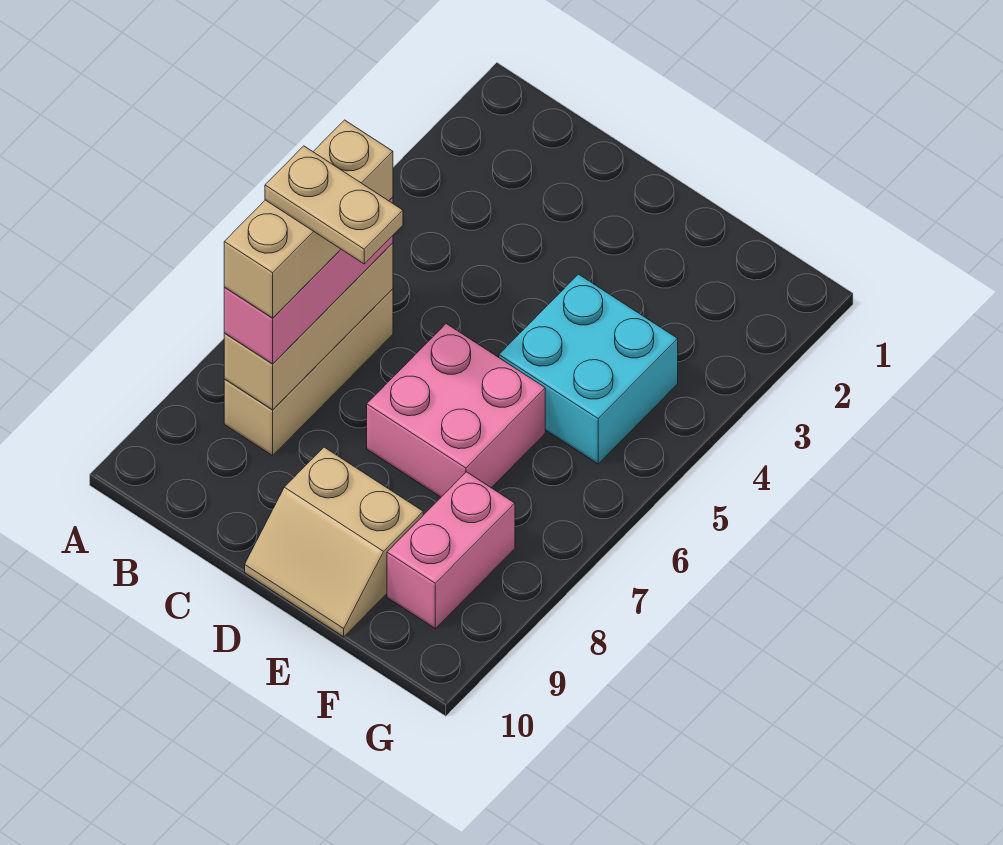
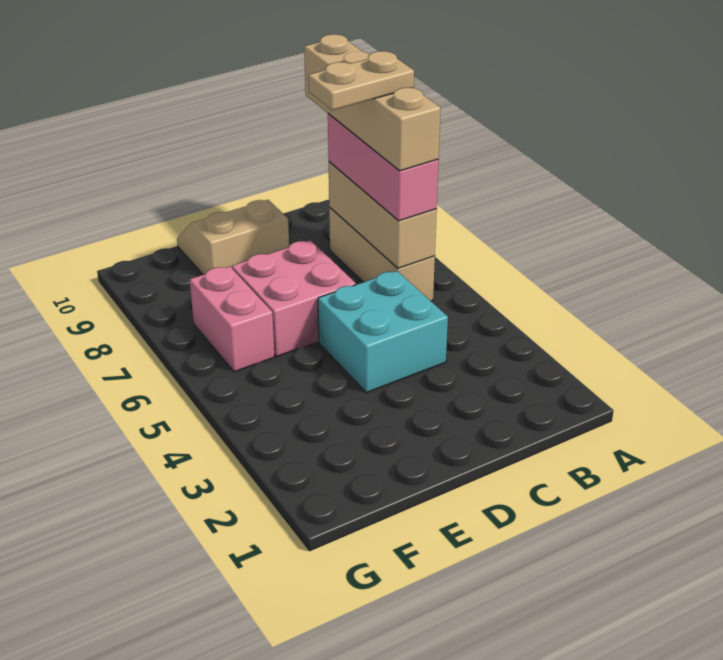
tan brick B6:B8 level 4 -> tan brick B6:B9 level 4
cyan brick E4:F5 level 1 -> cyan brick C4:D5 level 1
pink brick F8:F9 level 1 -> pink brick F6:F7 level 1

